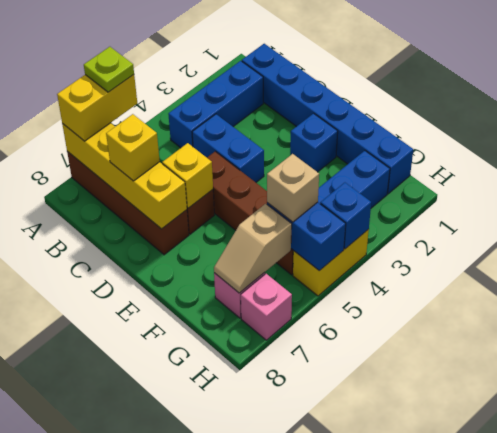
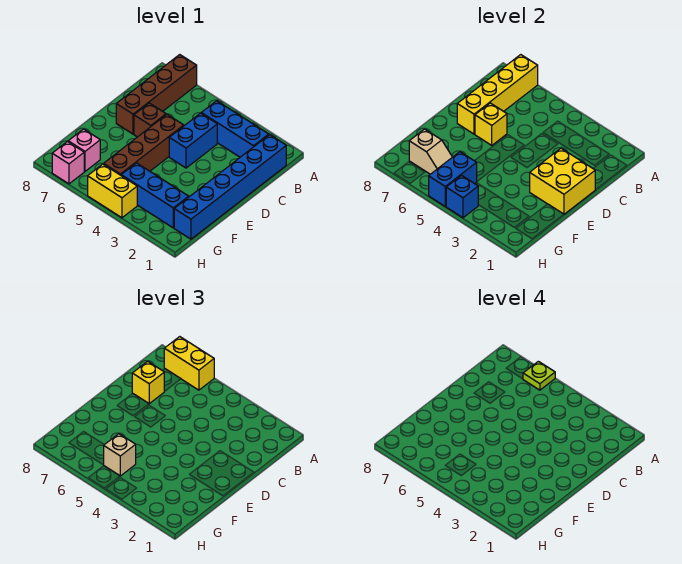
none -> yellow brick D1:E2 level 2
blue brick E2 level 1 -> none
tan slope G6:G7 level 2 top 6 -> tan slope G6:G7 level 2 top 7

